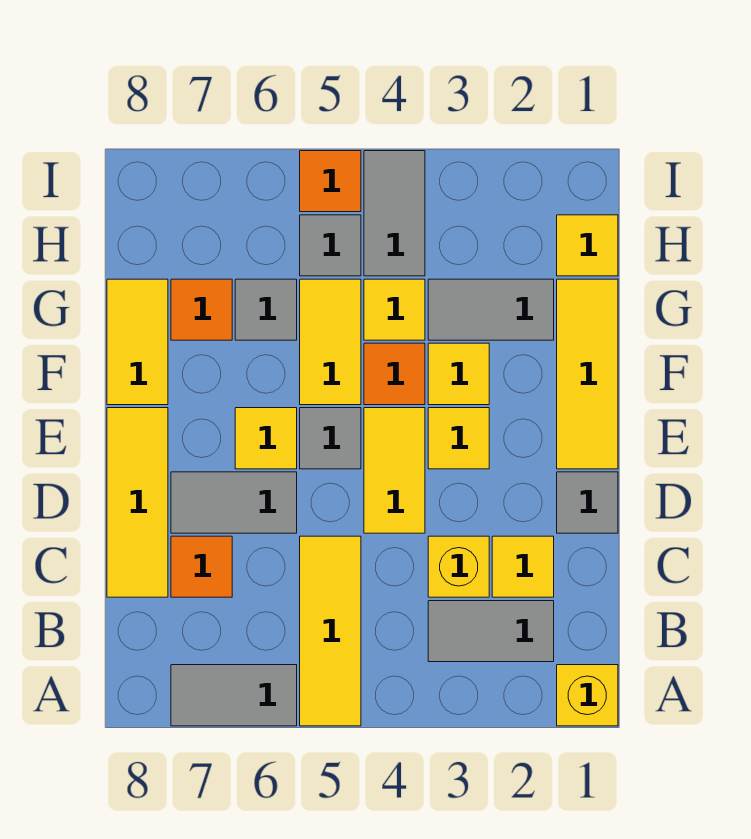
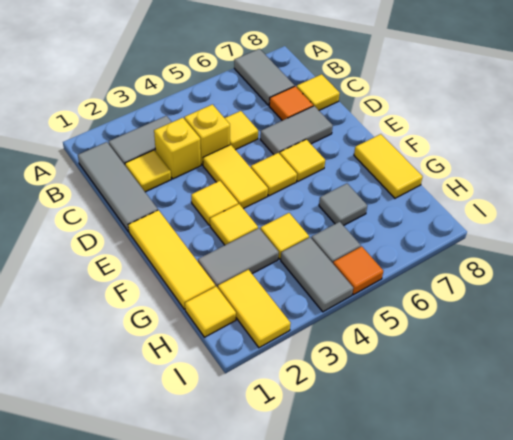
yellow brick A1 level 1 -> yellow brick C4 level 1
yellow tile A5:C5 level 1 -> yellow tile C5 level 1
grey tile A6:A7 level 1 -> grey tile A7:B7 level 1
yellow tile C8:E8 level 1 -> yellow tile C8 level 1
grey tile D1 level 1 -> grey tile B1:D1 level 1
grey tile E5 level 1 -> yellow tile E5 level 1
orange tile F4 level 1 -> none
yellow tile F5:G5 level 1 -> yellow tile H2:I2 level 1
orange tile G7 level 1 -> none

